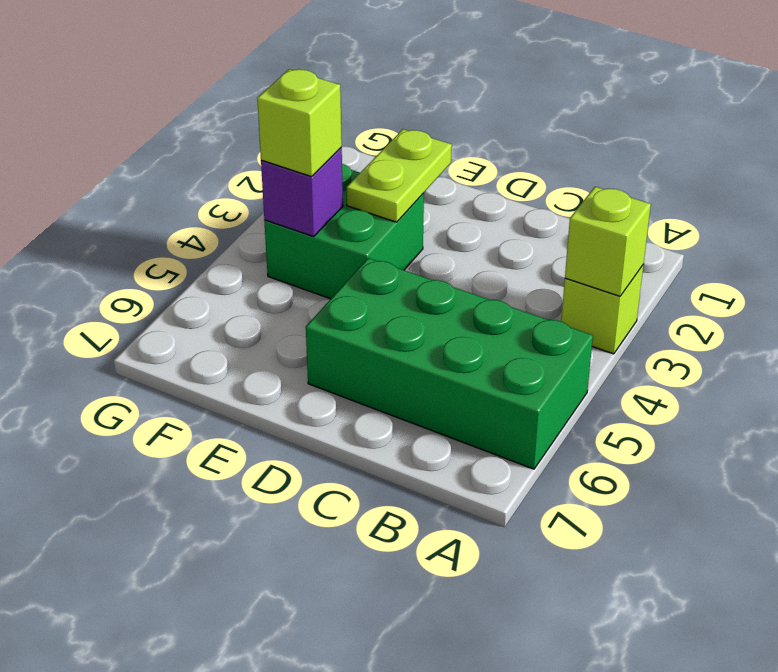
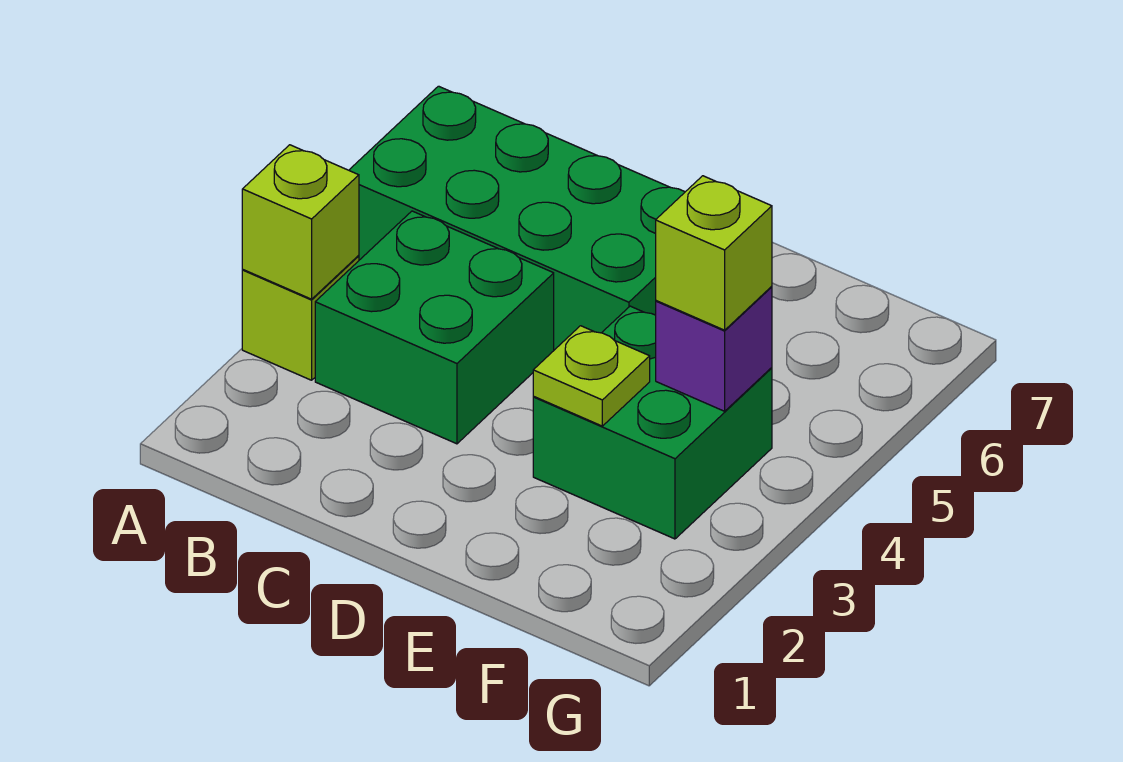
none -> green brick B3:C4 level 1
lime plate E2:E3 level 2 -> lime plate E3 level 2

